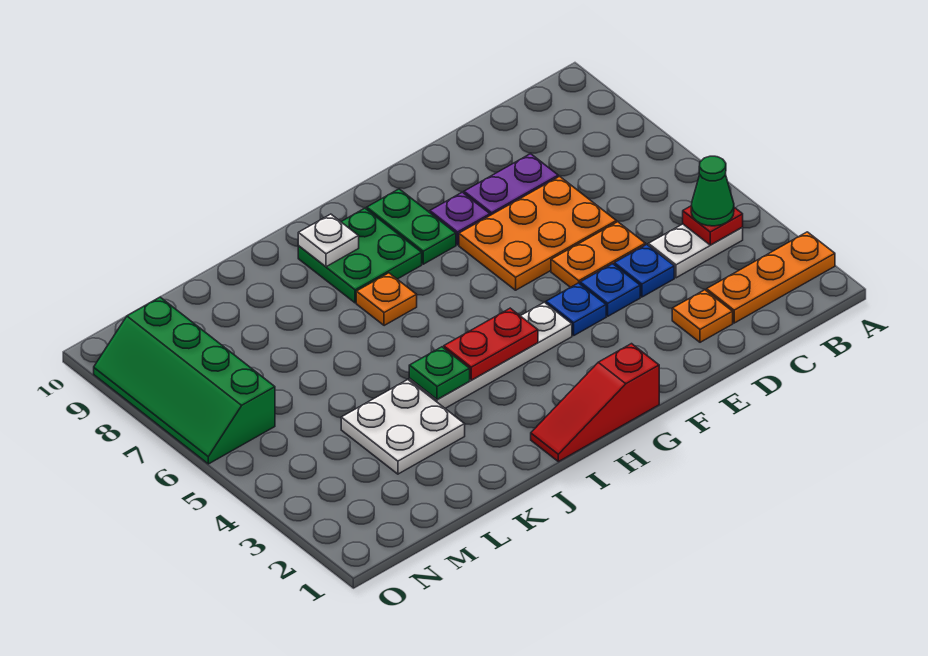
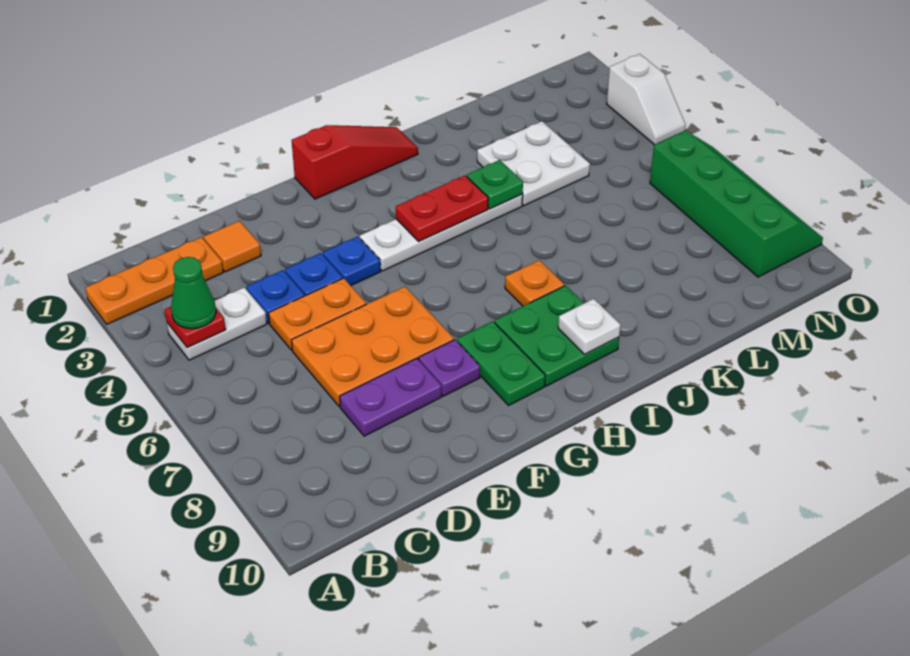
orange plate D2 level 1 -> orange tile D2 level 1
none -> white slope O3:O4 level 1 top 3

